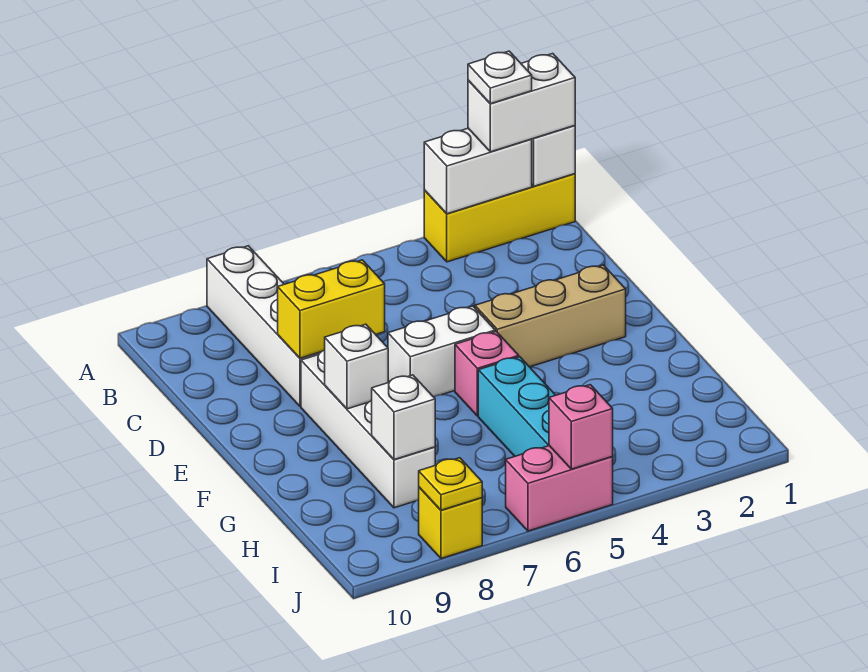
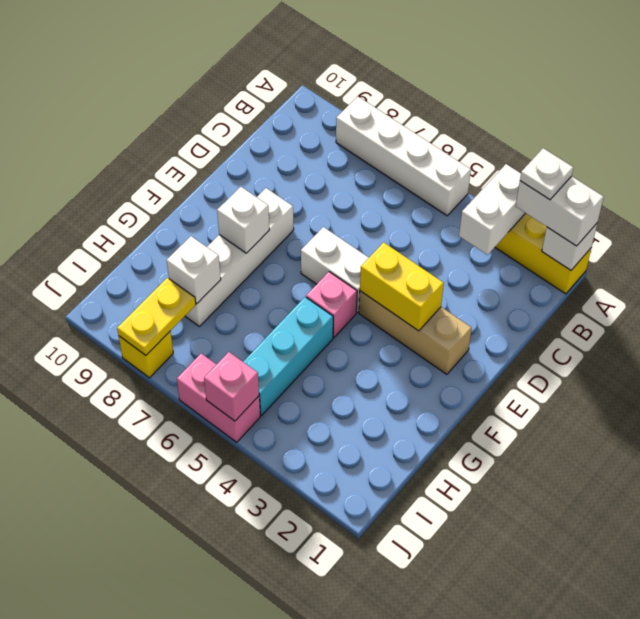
white brick A2:A3 level 2 -> white brick A3:B3 level 2
white brick A8:D8 level 1 -> white brick A5:A8 level 1
yellow brick D7:D8 level 2 -> yellow brick E3:E4 level 2
yellow plate J8 level 2 -> yellow plate I8:J8 level 2

